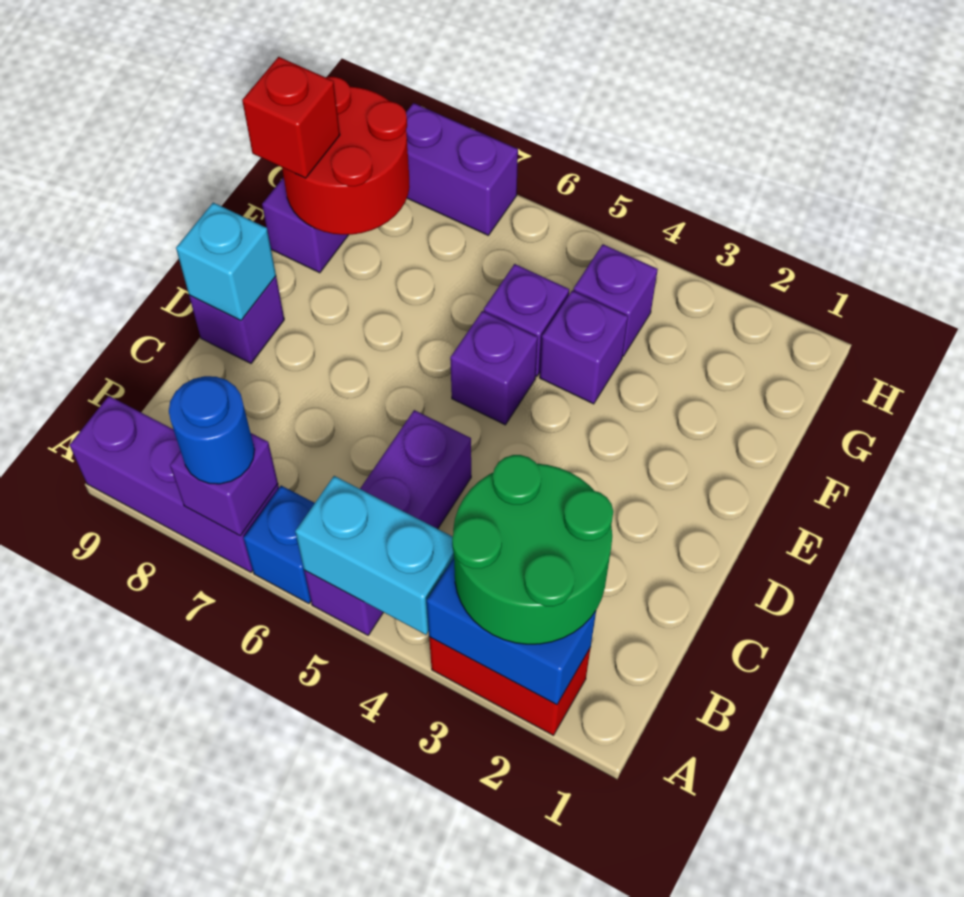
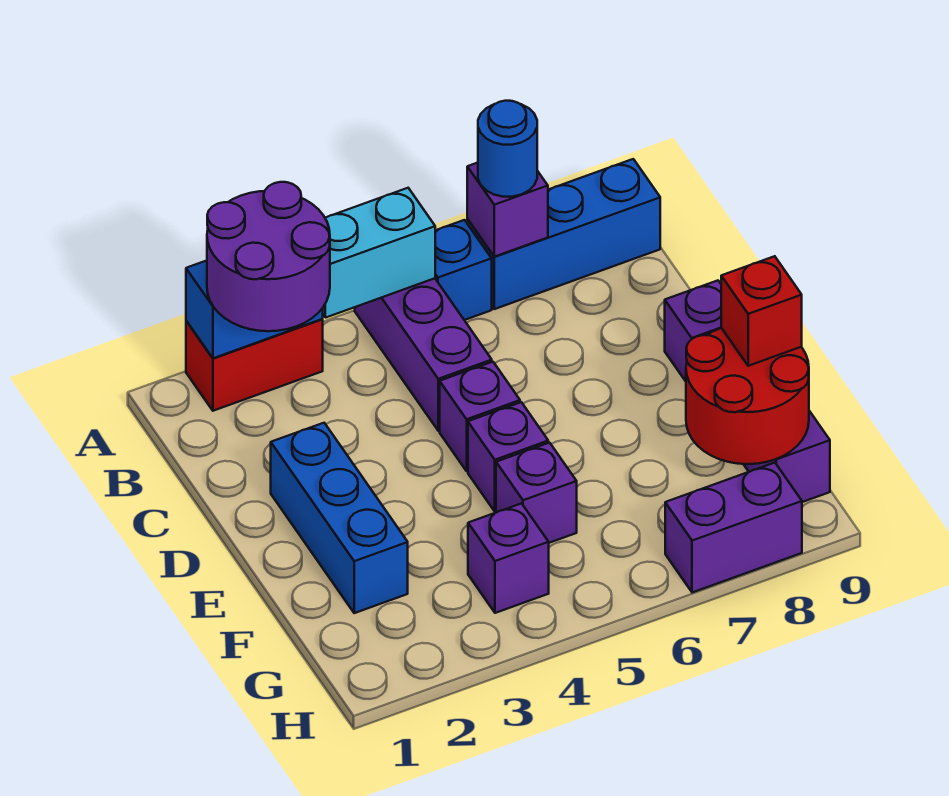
green round brick A2:B3 level 3 -> purple round brick A2:B3 level 3
purple brick A7:A9 level 1 -> blue brick A7:A9 level 1
none -> blue brick D2:F2 level 1
cyan brick D9 level 2 -> none
purple brick F4 level 1 -> purple brick D5 level 1

